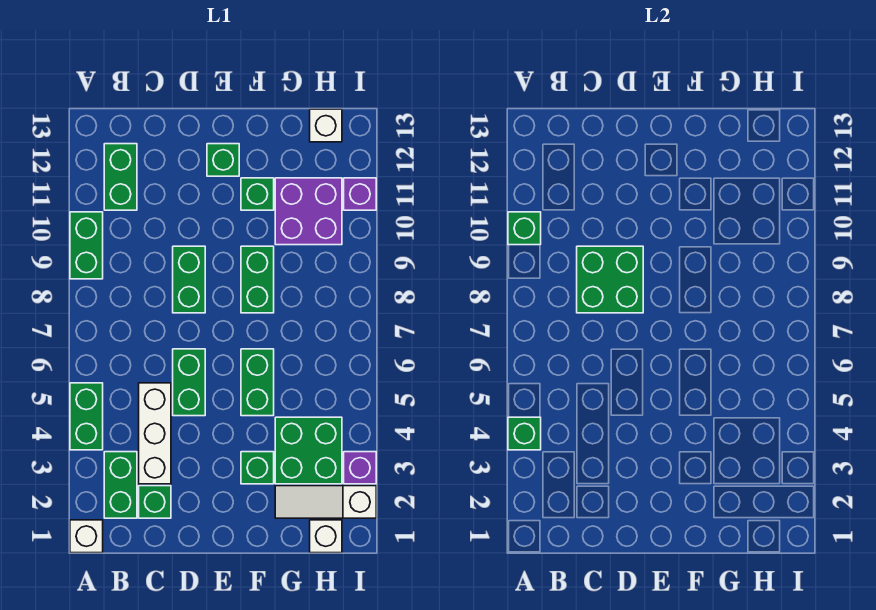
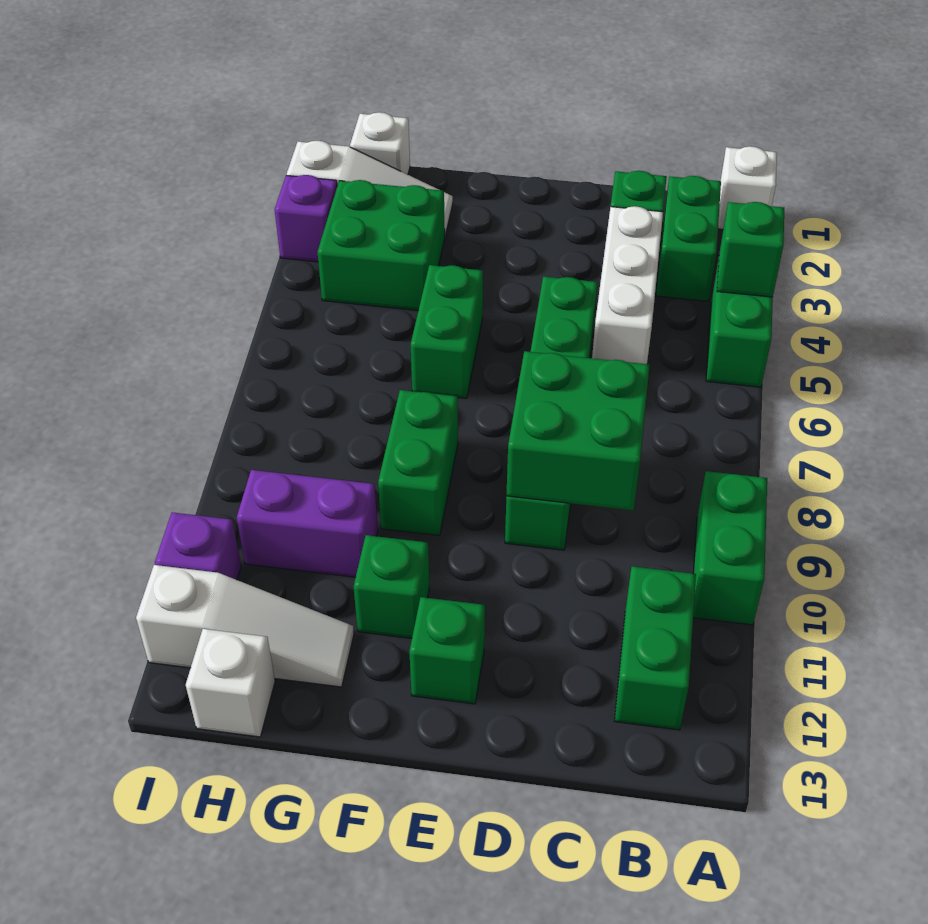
green brick A10 level 2 -> none
green brick F3 level 1 -> none
purple brick G10:H11 level 1 -> purple brick G10:H10 level 1
none -> white slope G12:I12 level 1 top I

